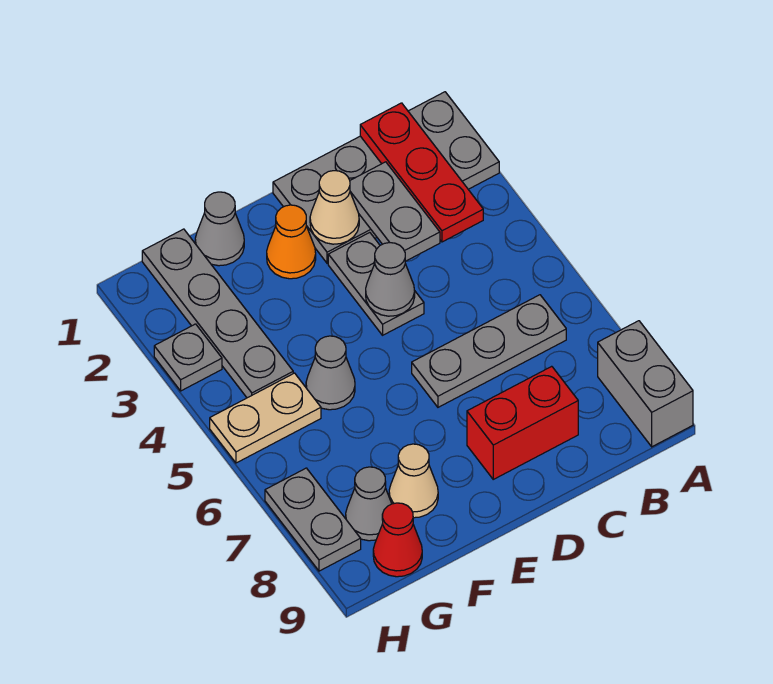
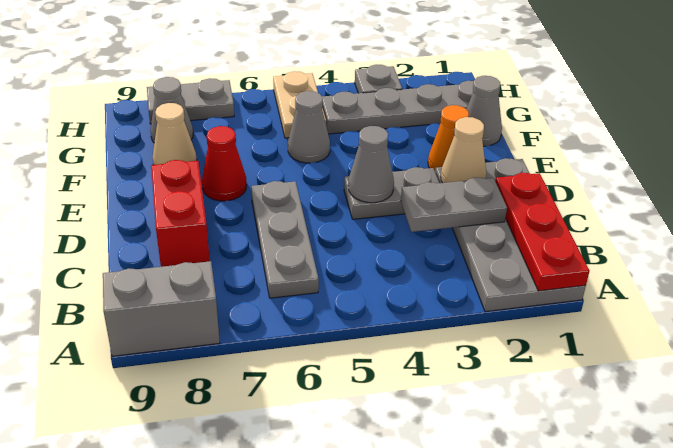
red plate B1:B3 level 2 -> red plate A1:C1 level 2
red cone G9 level 1 -> red cone E7 level 1

